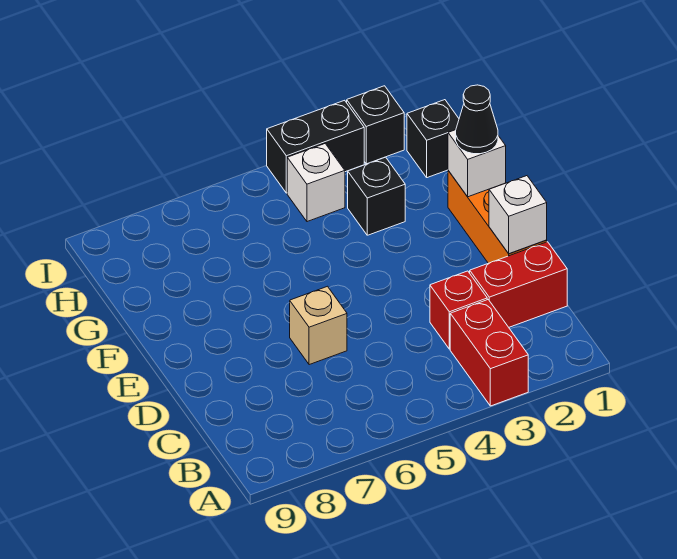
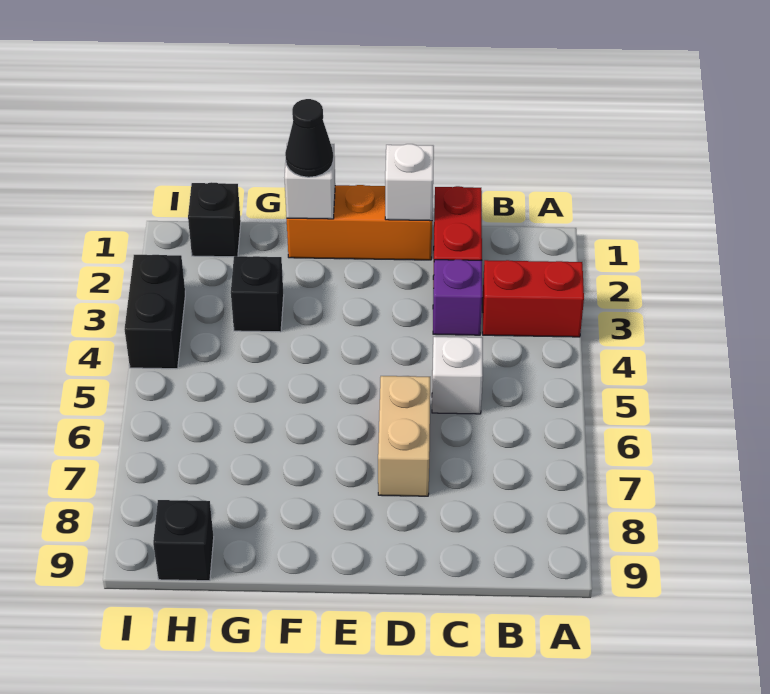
red brick C3 level 1 -> purple brick C3 level 1
tan brick D6 level 1 -> tan brick D6:D7 level 1
white brick H4 level 1 -> white brick C5 level 1
black brick I2 level 1 -> black brick H9 level 1

